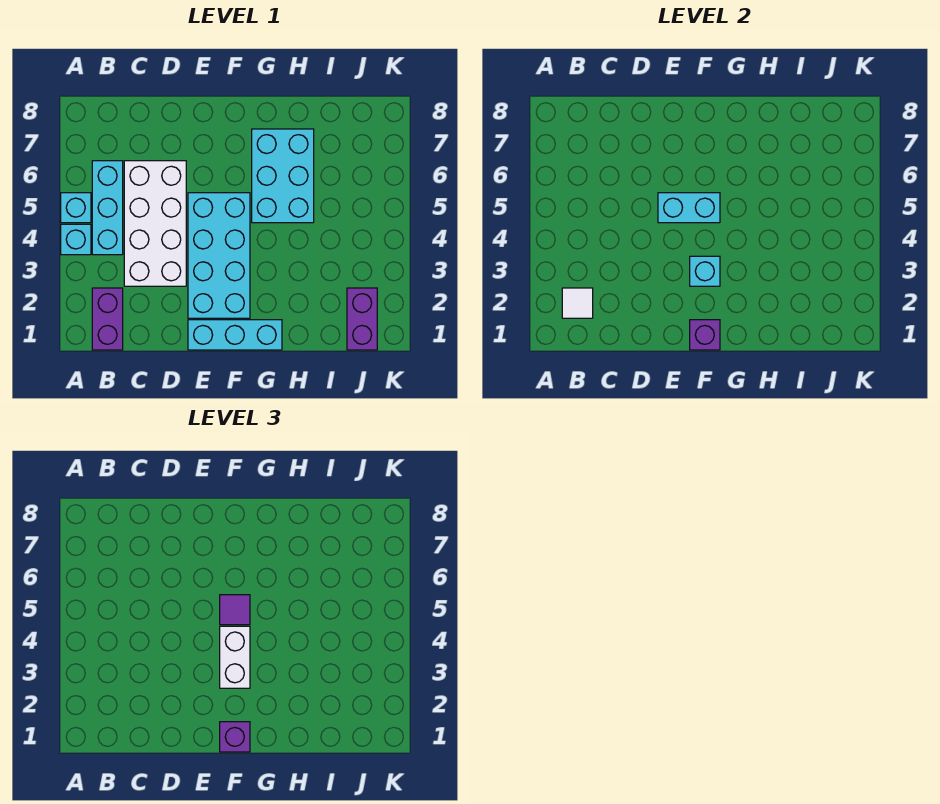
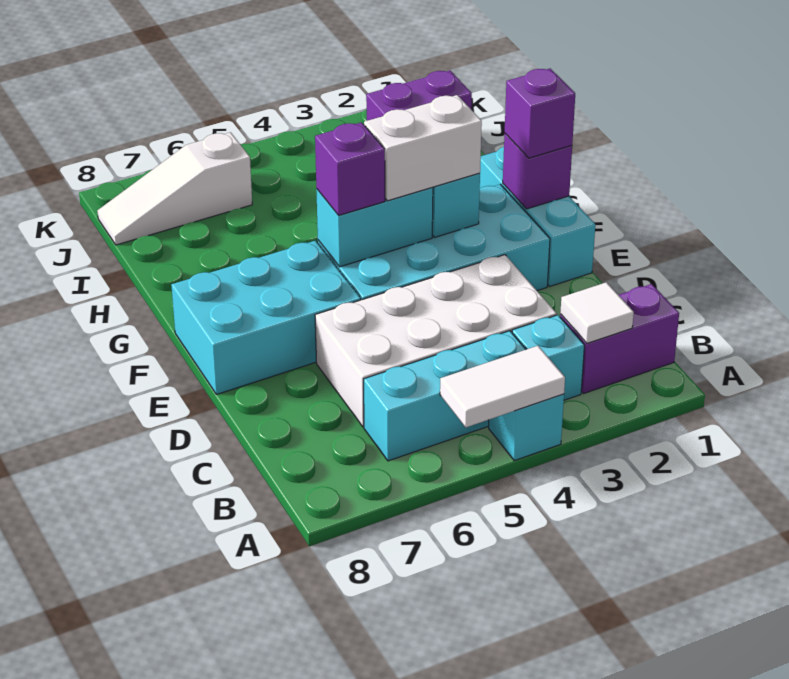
none -> white tile A4:A5 level 2
cyan brick A5 level 1 -> cyan brick B3 level 1
cyan brick E5:F5 level 2 -> cyan brick F4:F5 level 2
purple tile F5 level 3 -> purple brick F5 level 3
cyan brick G5:H7 level 1 -> cyan brick E6:F8 level 1
none -> white slope J6:J8 level 1 top 6

